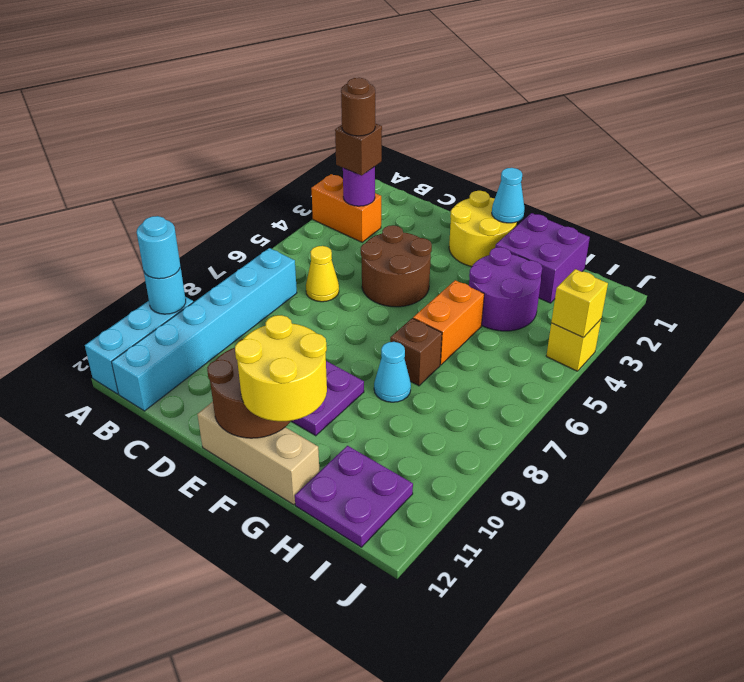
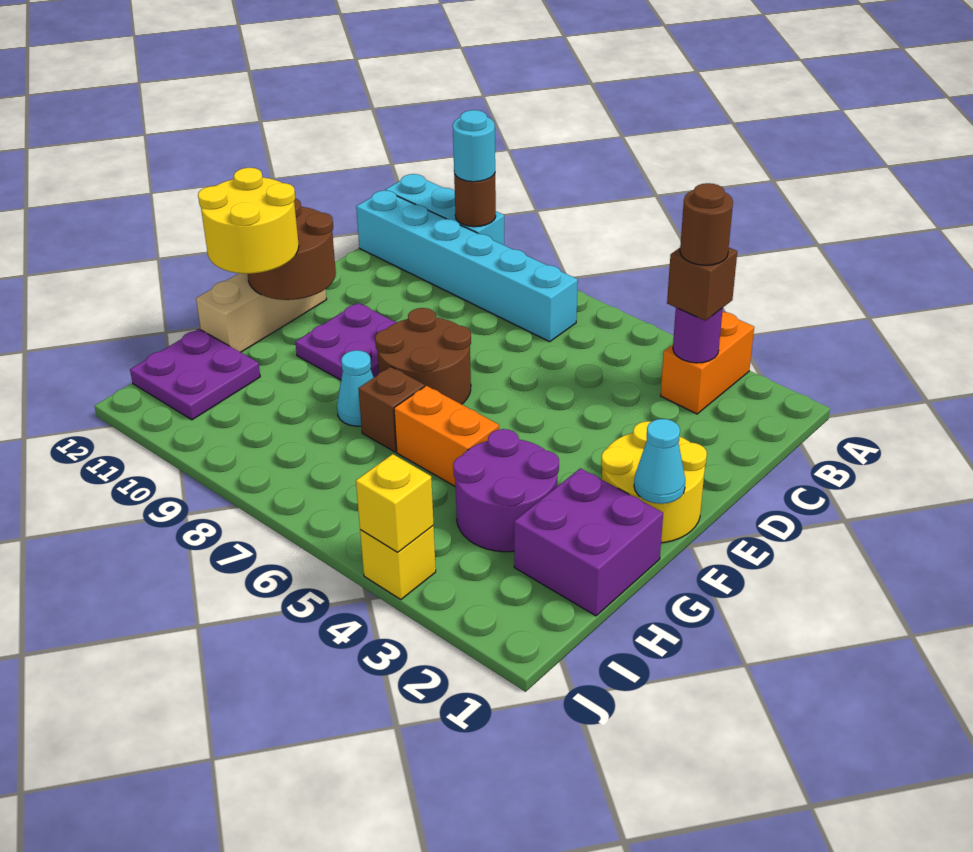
cyan round brick A10 level 2 -> brown round brick A10 level 2
yellow cone C6 level 1 -> none
brown round brick D4:E5 level 1 -> brown round brick E7:F8 level 1

